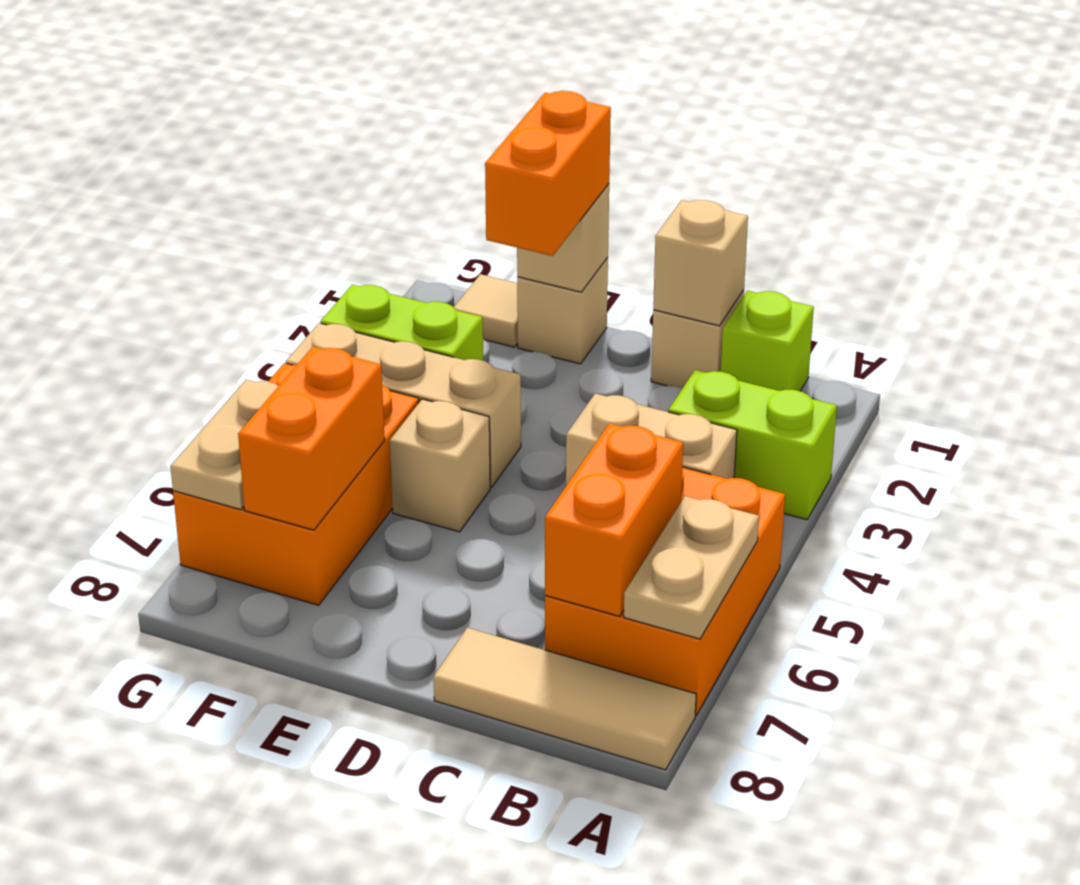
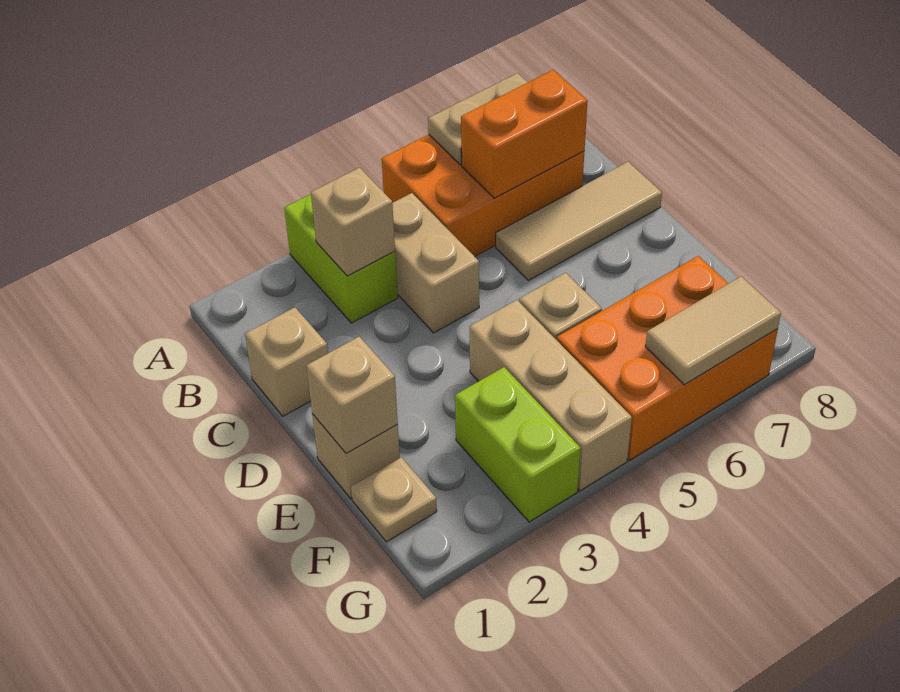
tan tile A8:C8 level 1 -> tan tile C6:C8 level 1
lime brick B1 level 1 -> none
tan brick C1 level 2 -> tan brick B3 level 2
orange brick E1:E2 level 3 -> none
tan tile F1 level 1 -> tan plate F1 level 1
orange brick F6:F7 level 2 -> none
tan plate G6:G7 level 2 -> tan tile G6:G7 level 2

